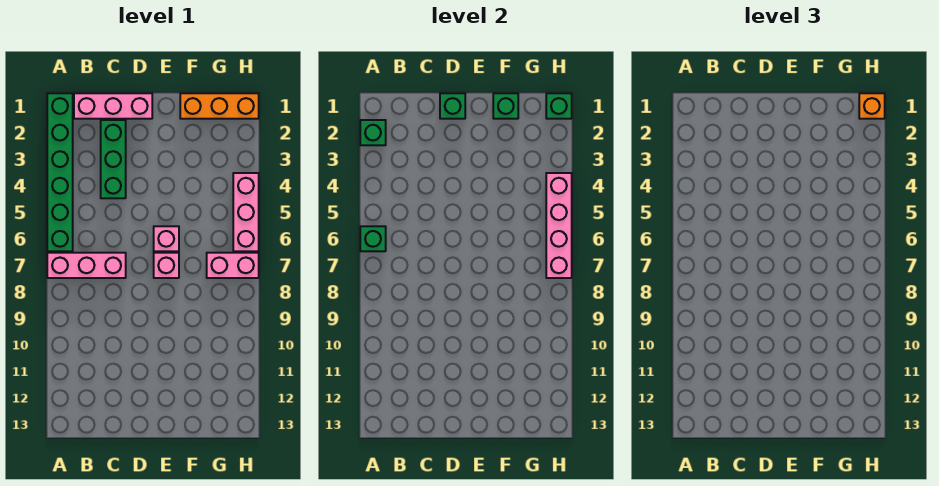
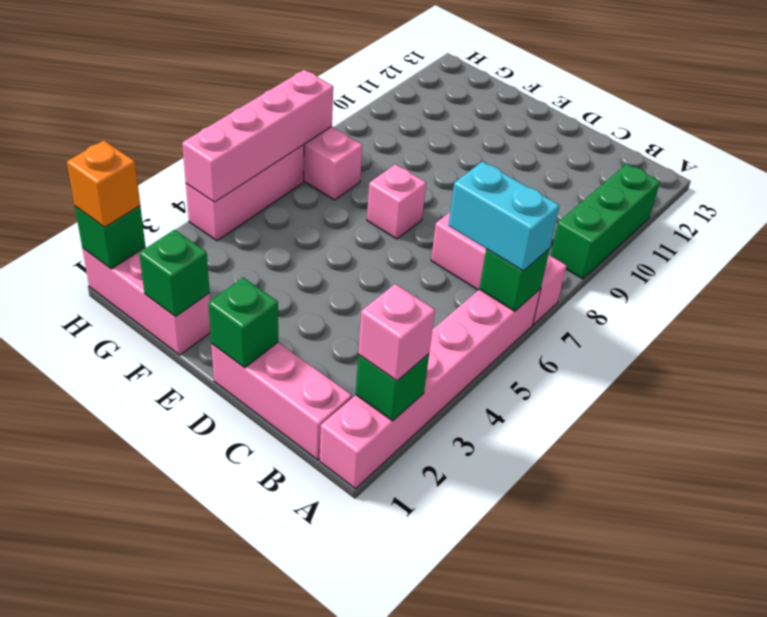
green brick A1:A6 level 1 -> pink brick A1:A6 level 1
none -> cyan brick A6:B6 level 3
green brick C2:C4 level 1 -> green brick A9:A11 level 1
pink brick E6 level 1 -> pink brick A2 level 3
orange brick F1:H1 level 1 -> pink brick F1:H1 level 1

